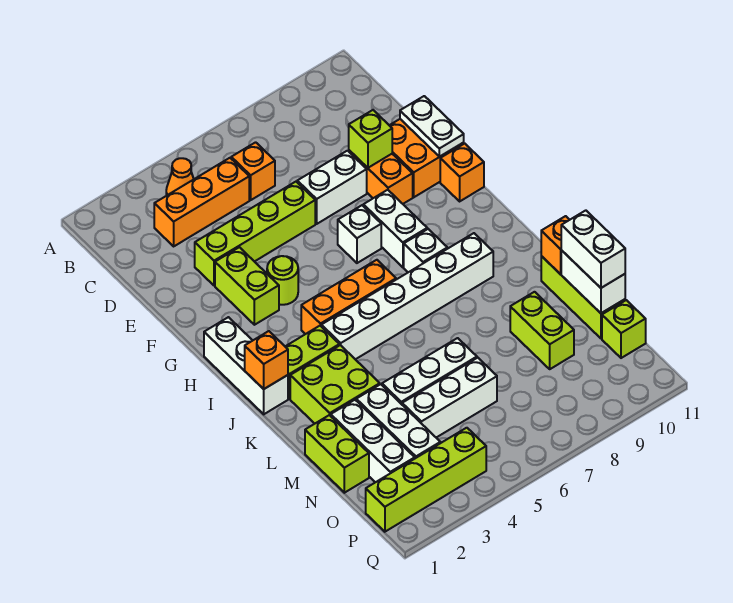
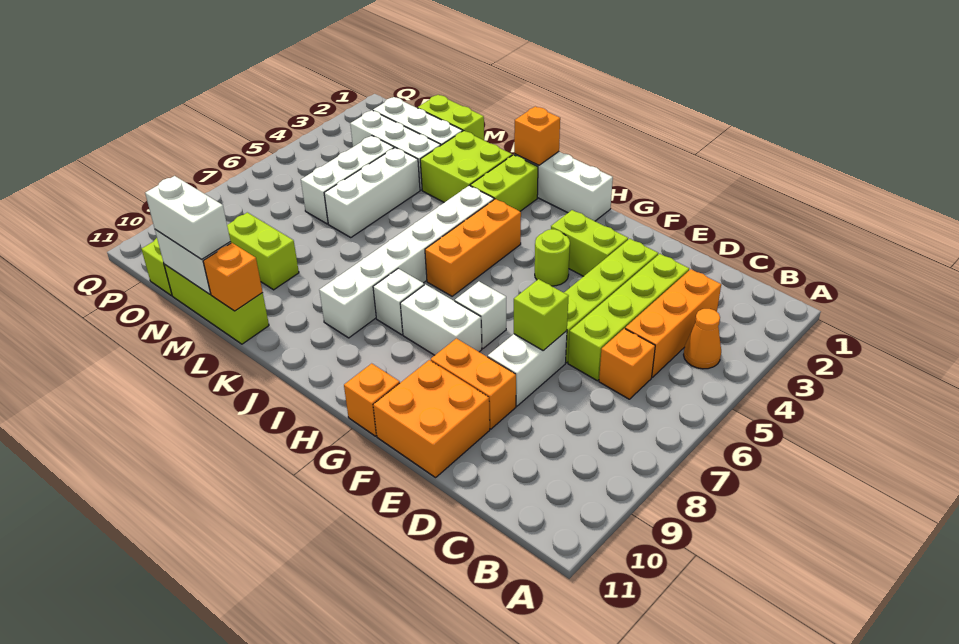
lime brick E9 level 2 -> lime brick E7 level 2
white plate E11:F11 level 2 -> none
lime brick P1:P4 level 1 -> lime brick D3:D6 level 1

